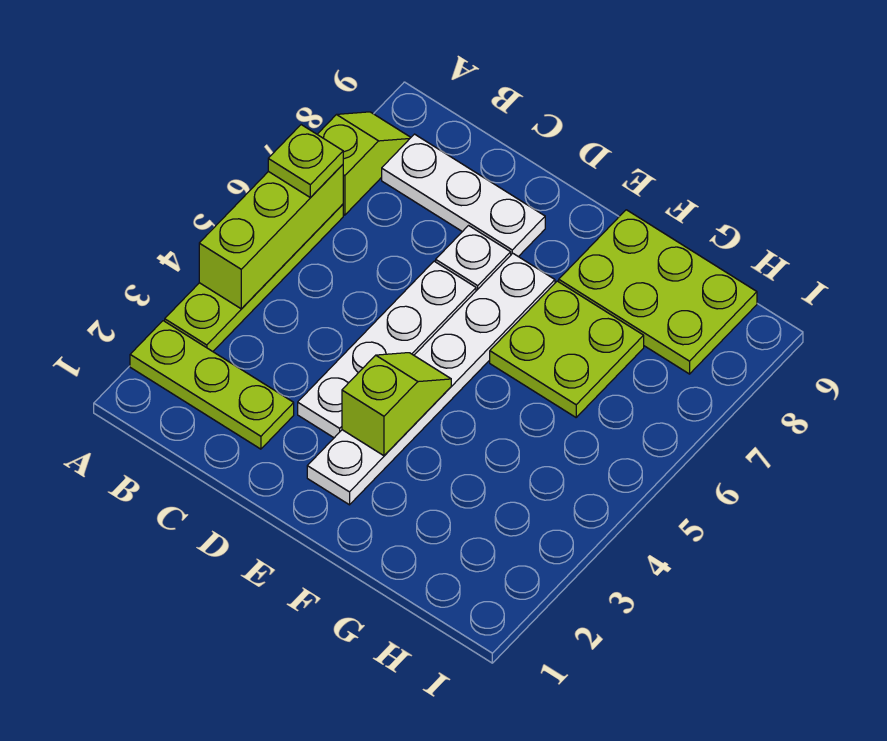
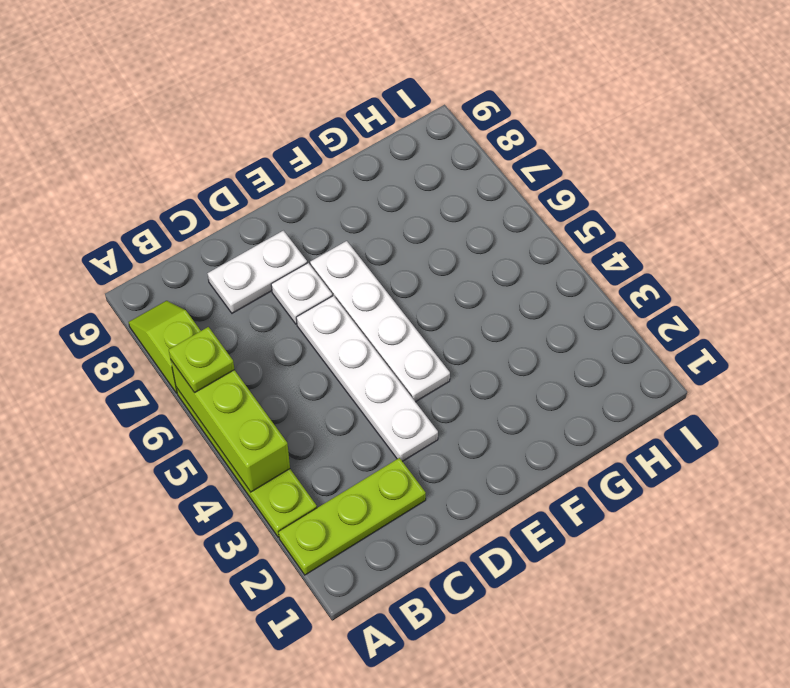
white plate B8:D8 level 1 -> white plate C8:D8 level 1
white plate E2:E7 level 1 -> white plate E4:E7 level 1
lime slope E3:E4 level 2 top 3 -> none
lime plate F6:G7 level 1 -> none
lime plate F8:H9 level 1 -> none

